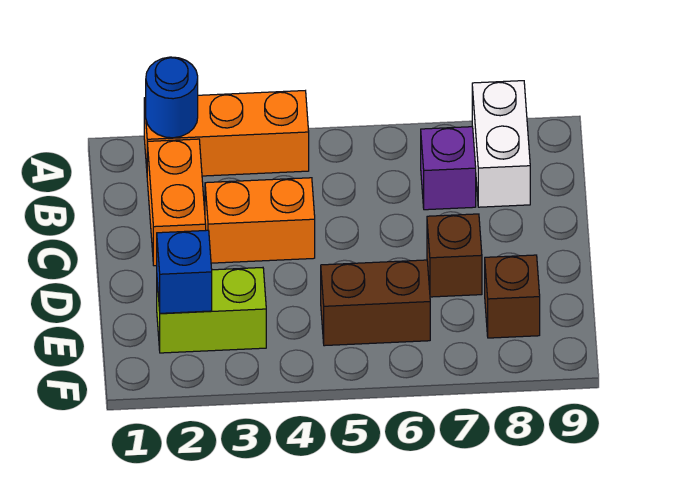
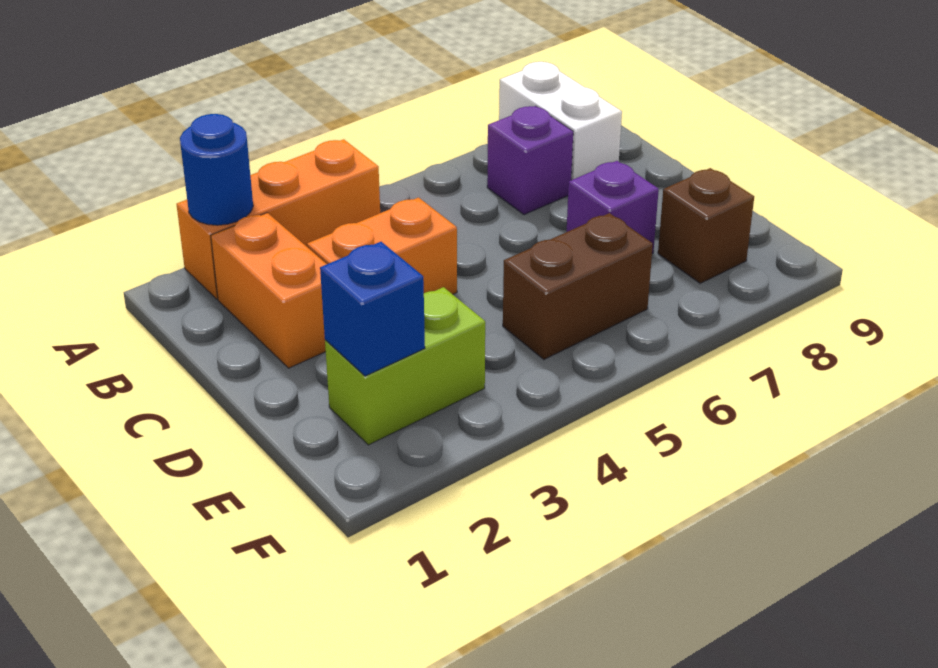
brown brick D7 level 1 -> purple brick D7 level 1

